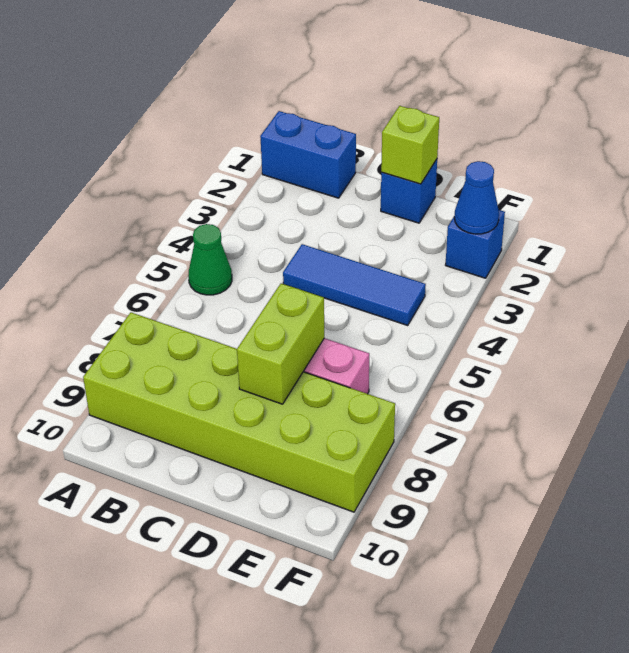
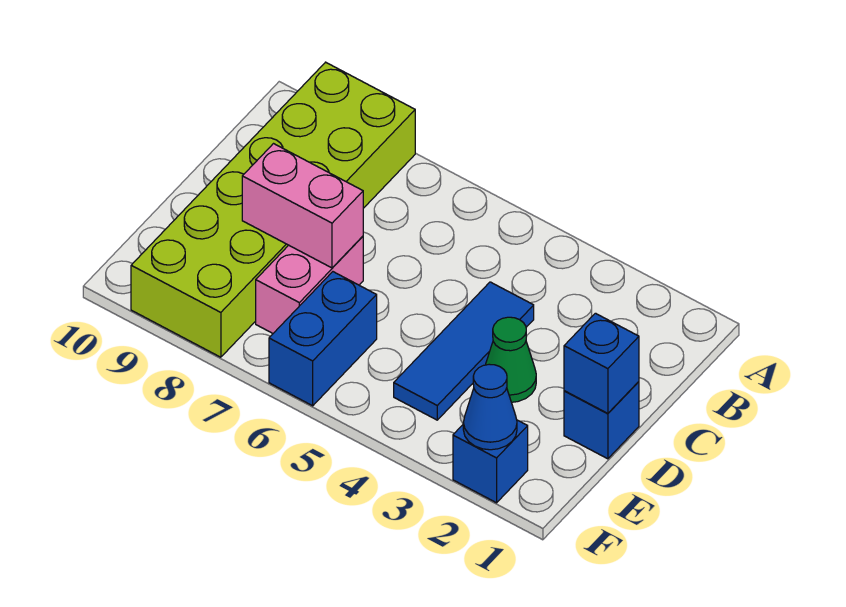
blue brick A1:B1 level 1 -> blue brick E6:F6 level 1
green cone A5 level 1 -> green cone D3 level 1
lime brick D1 level 2 -> blue brick D1 level 2
lime brick D7:D8 level 2 -> pink brick D7:D8 level 2

